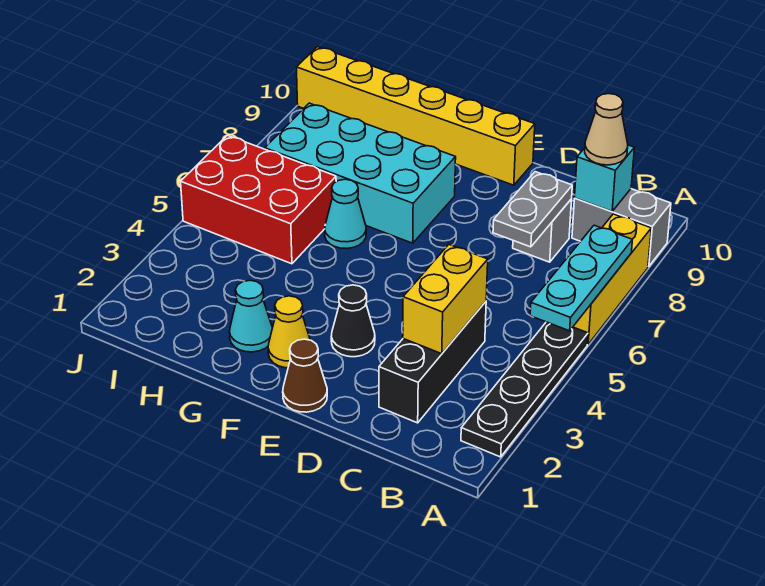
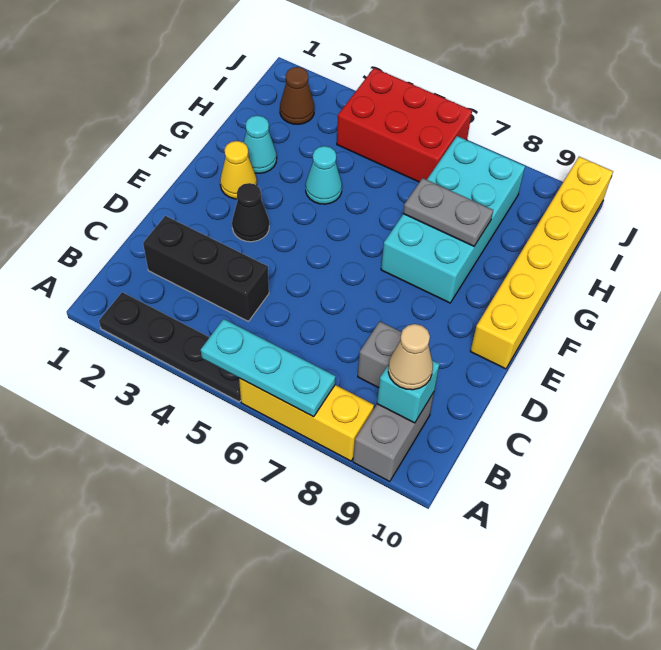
yellow brick C3:C4 level 2 -> none
grey plate C7:C8 level 2 -> grey plate G7:G8 level 2
brown cone E1 level 1 -> brown cone I2 level 1
cyan cone G6 level 1 -> cyan cone G4 level 1
red brick H5:J6 level 1 -> red brick I4:J6 level 1

